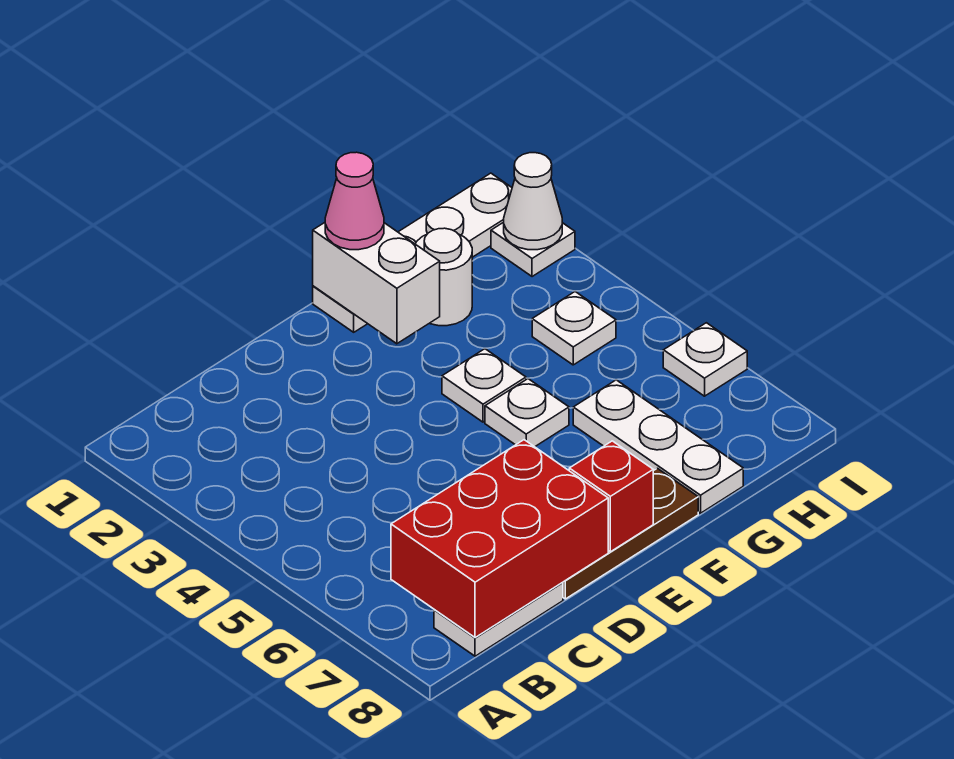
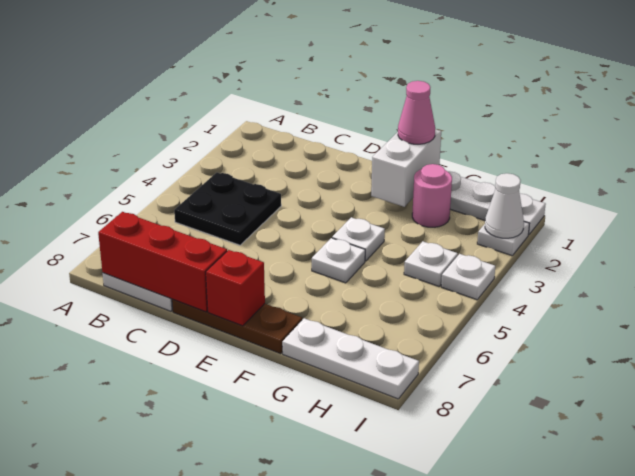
none -> black plate B4:C5 level 1
red brick B7:D8 level 2 -> red brick B8:D8 level 2
white round brick G2 level 1 -> pink round brick G2 level 1
white plate G6:G8 level 1 -> white plate G8:I8 level 1
white plate I6 level 1 -> white plate I4 level 1

